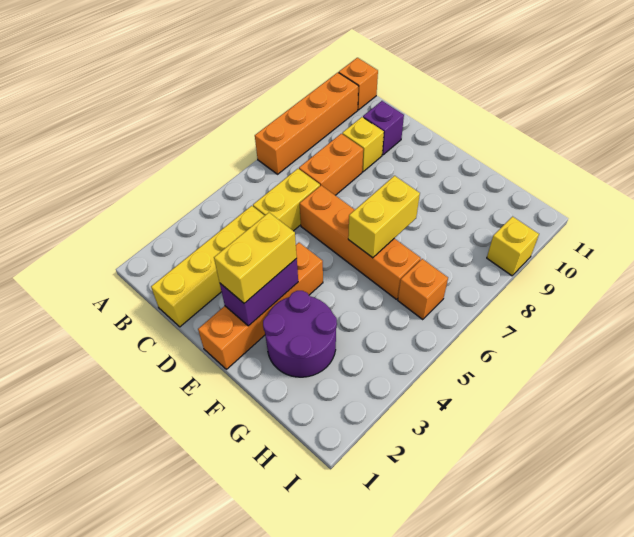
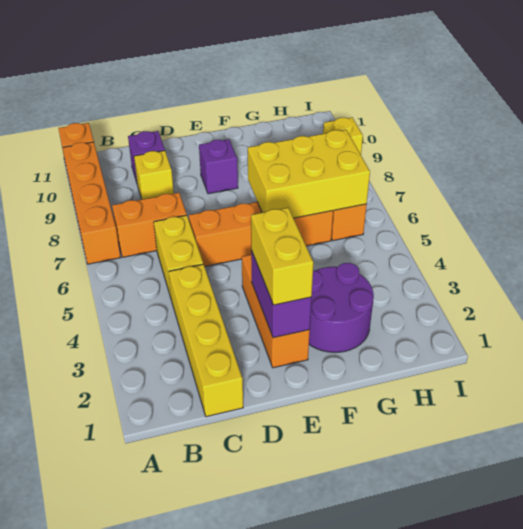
orange brick C7:C8 level 1 -> orange brick B7:C7 level 1
orange brick E1:E4 level 1 -> orange brick E2:E4 level 1
none -> purple brick E9 level 1
yellow brick F6:F7 level 2 -> yellow brick F6:H7 level 2

